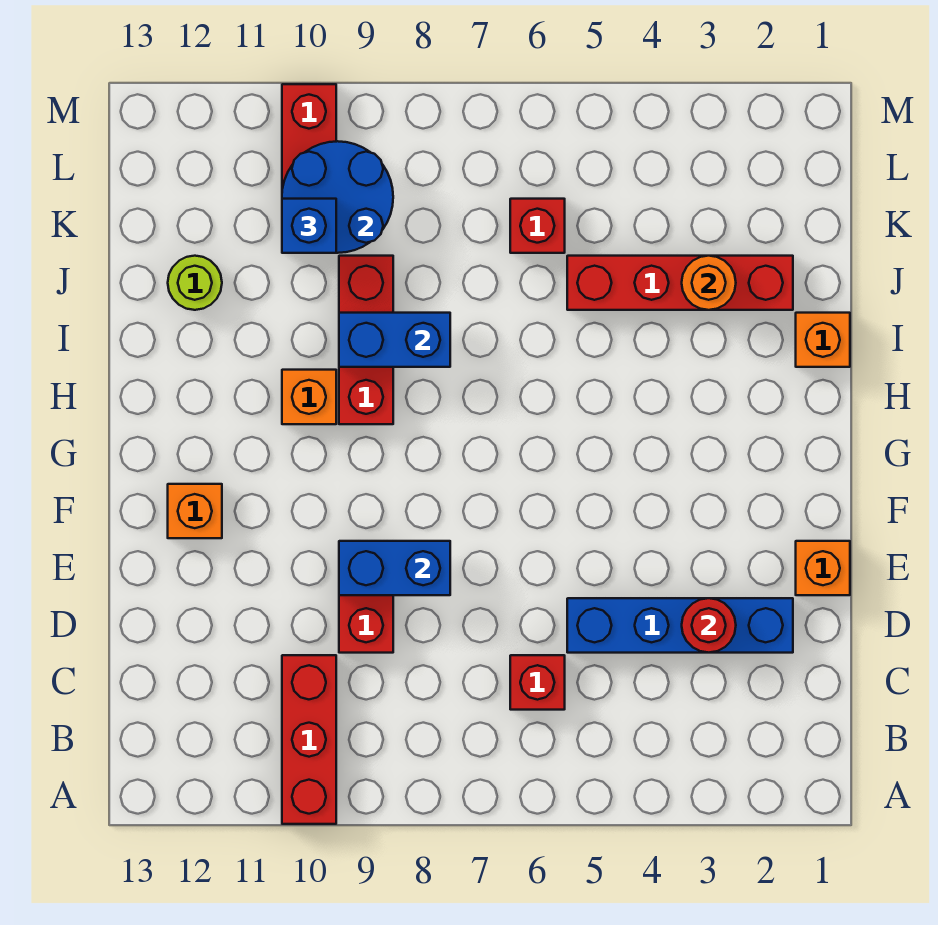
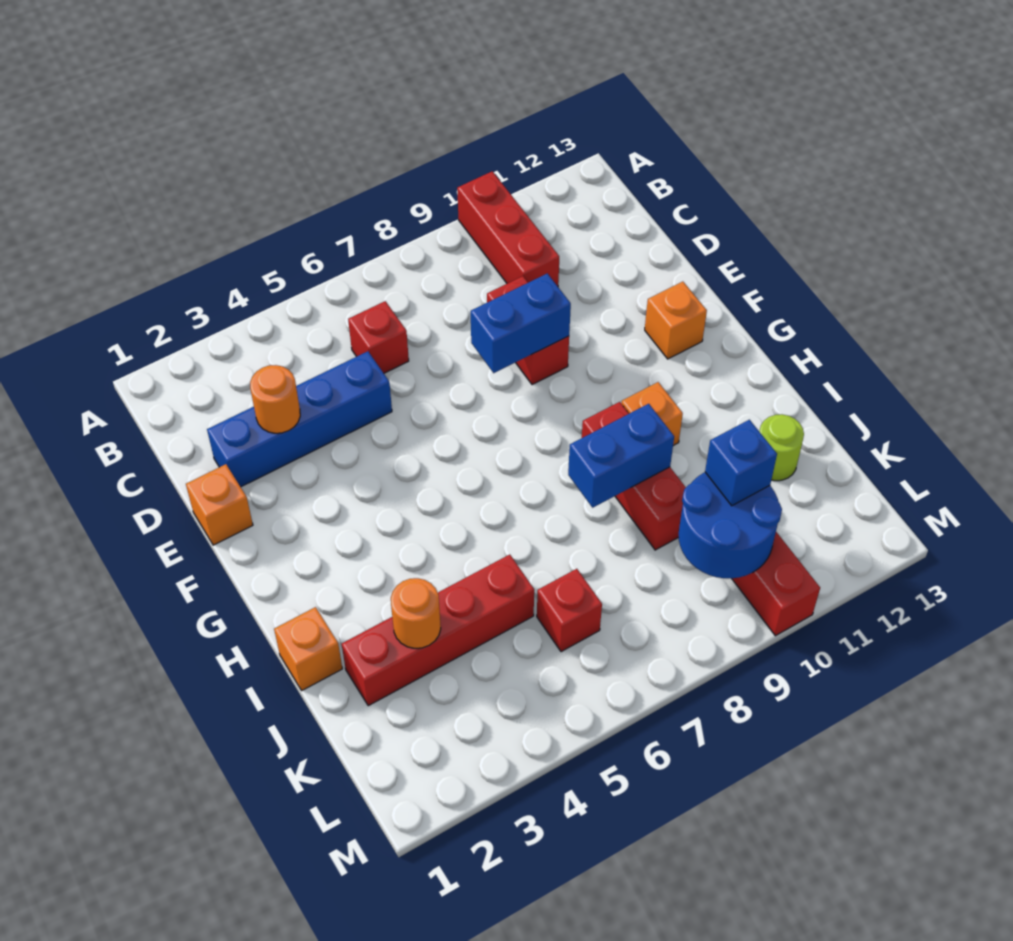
red round brick D3 level 2 -> orange round brick D3 level 2

